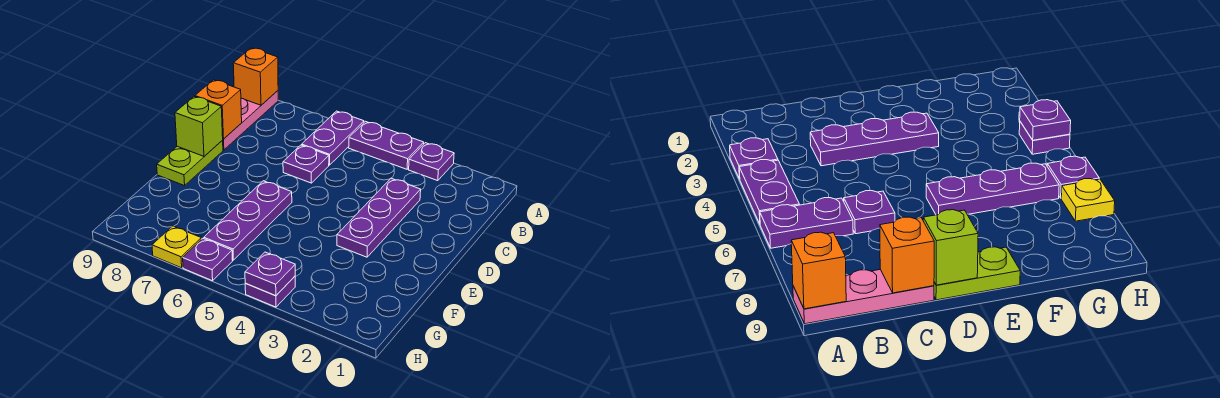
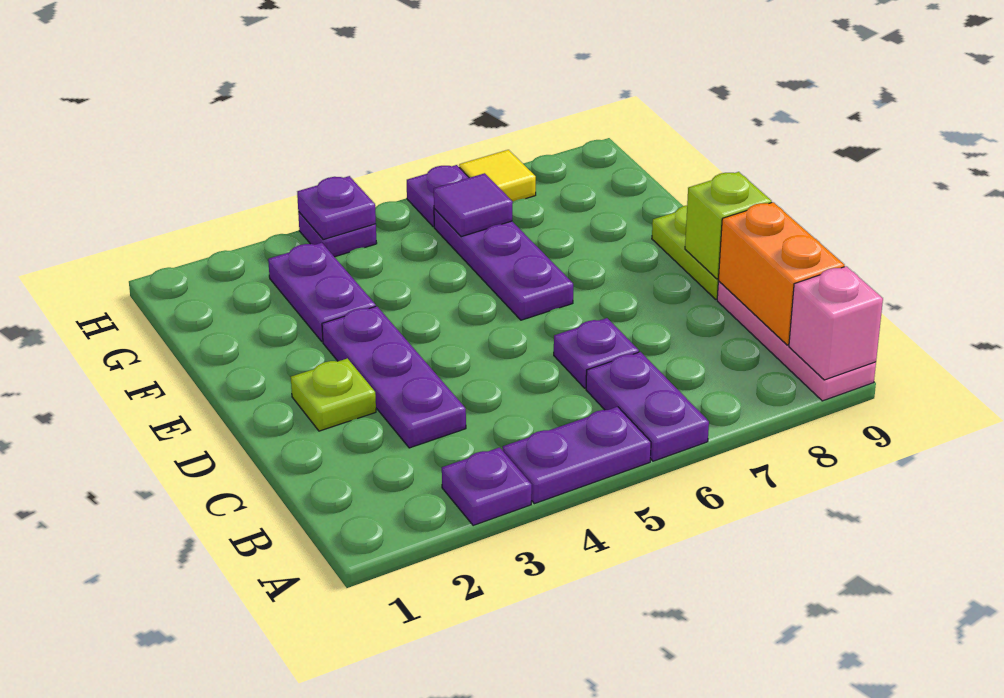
orange brick A9 level 2 -> pink brick A9 level 2
orange brick C9 level 2 -> orange brick B9:C9 level 2
none -> lime plate D2 level 1
none -> purple plate F3:G3 level 1
none -> purple tile G6 level 2
yellow plate H7 level 1 -> yellow tile H7 level 1

